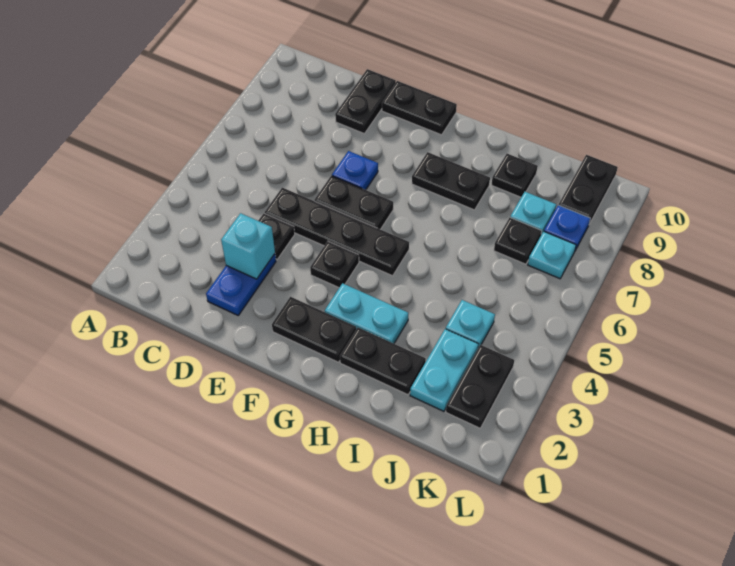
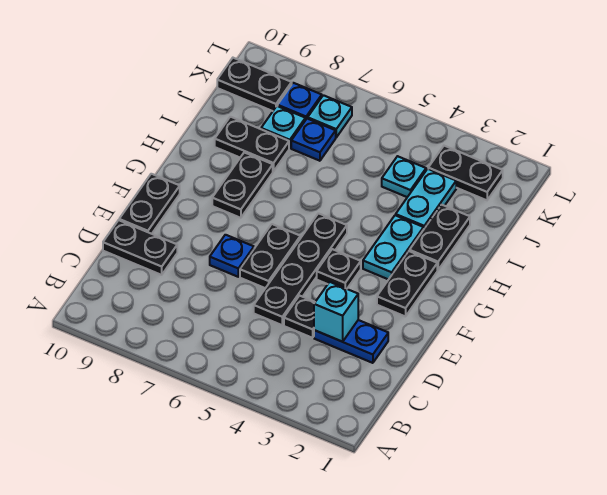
black plate I9 level 1 -> black plate I8:I9 level 1
cyan plate J2:J3 level 1 -> cyan plate I3:J3 level 1
black plate J7 level 1 -> blue plate J7 level 1

